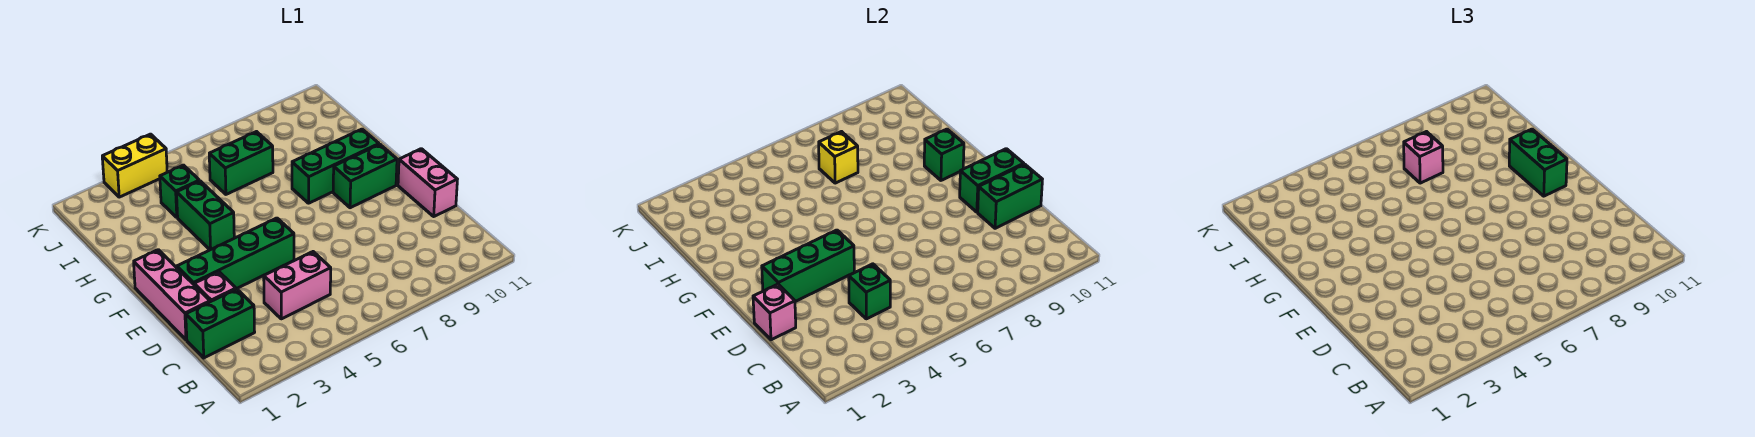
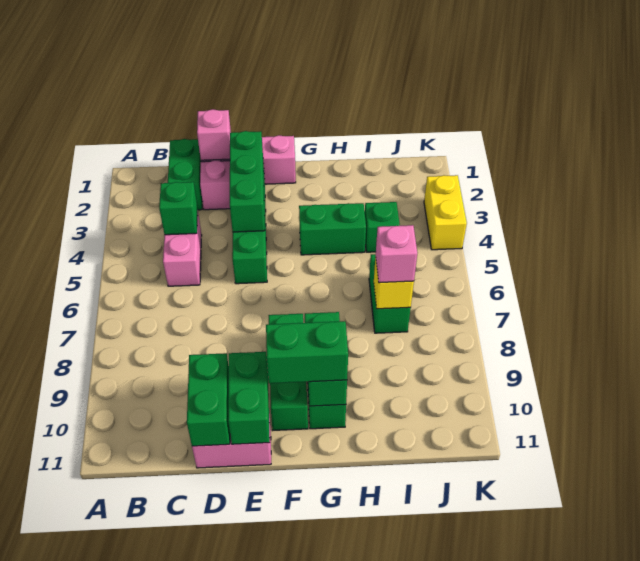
green brick F9:F10 level 1 -> green brick F8:F10 level 1

